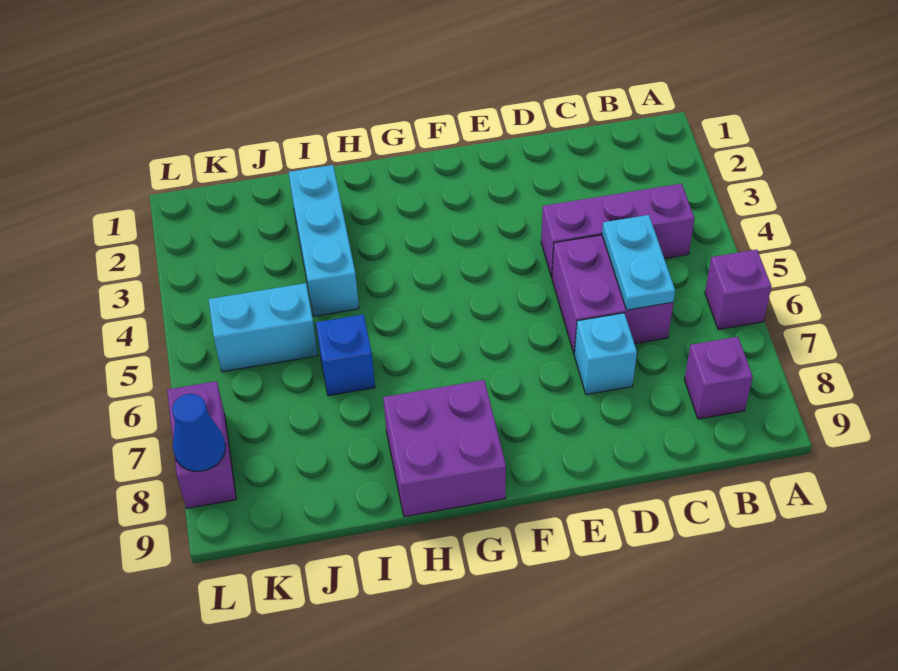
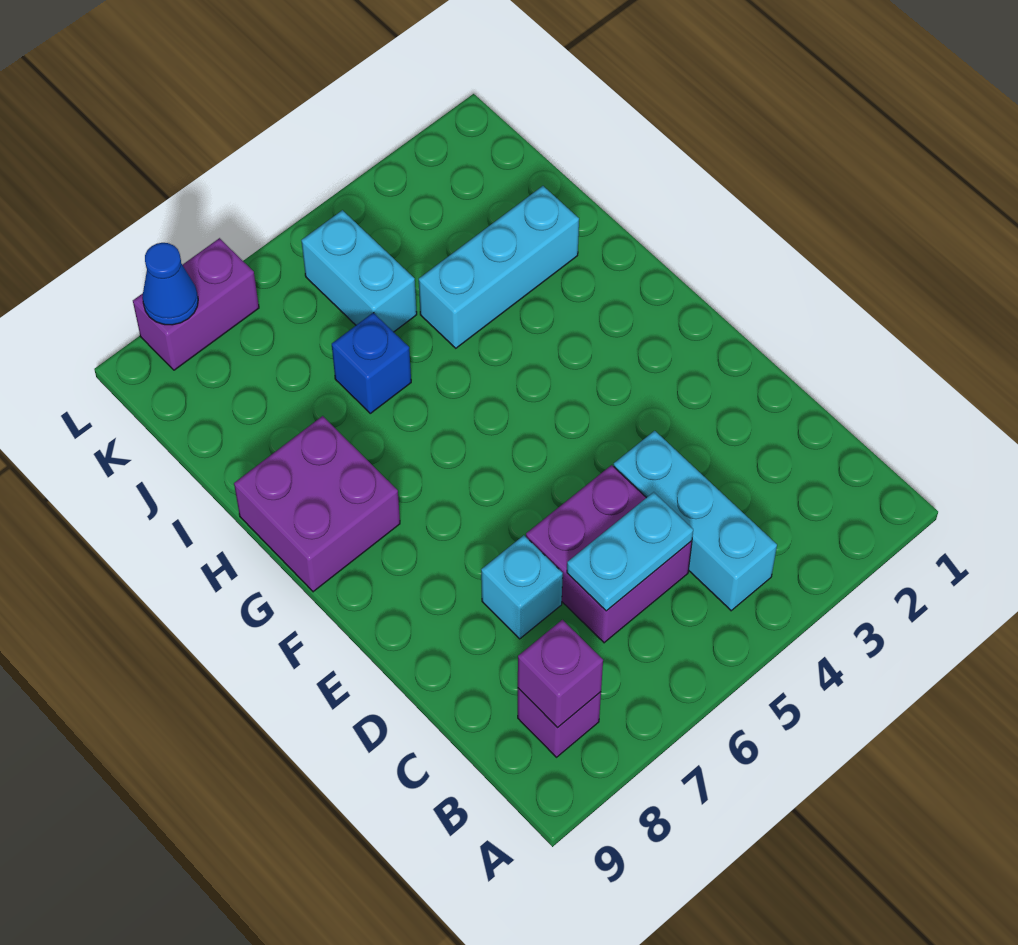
purple brick A6 level 1 -> purple brick B8 level 2
purple brick B4:D4 level 1 -> cyan brick B4:D4 level 1

